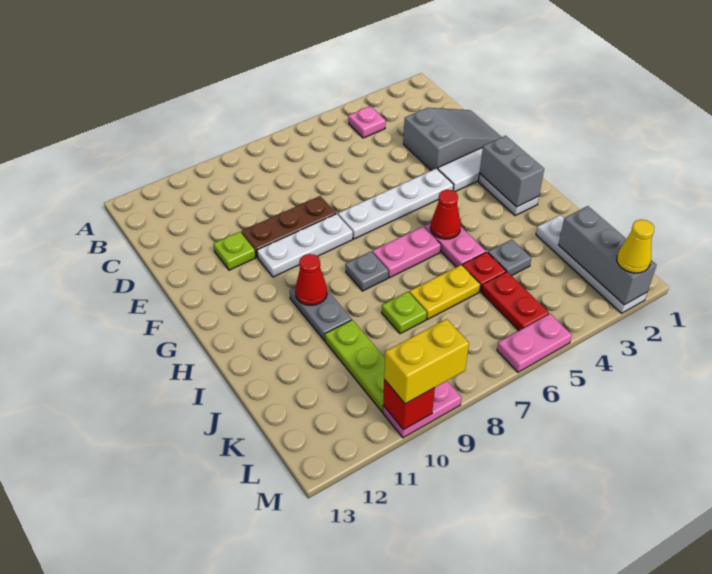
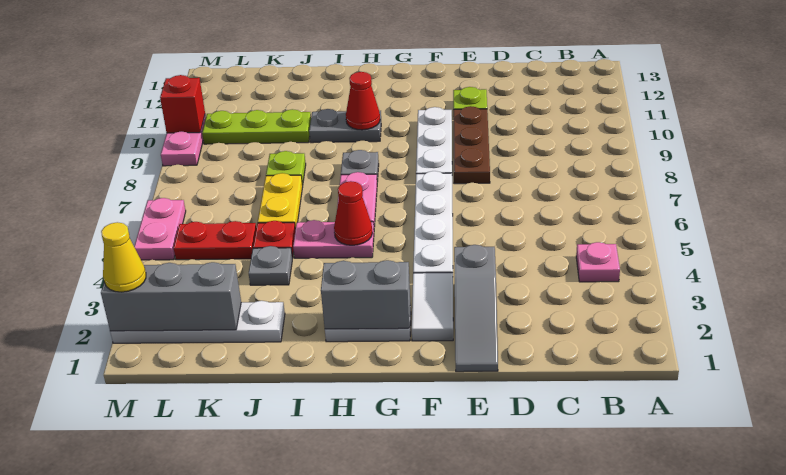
grey slope D1:E3 level 1 top 3 -> grey slope E1:E3 level 1 top 3
yellow brick M9:M10 level 3 -> none

